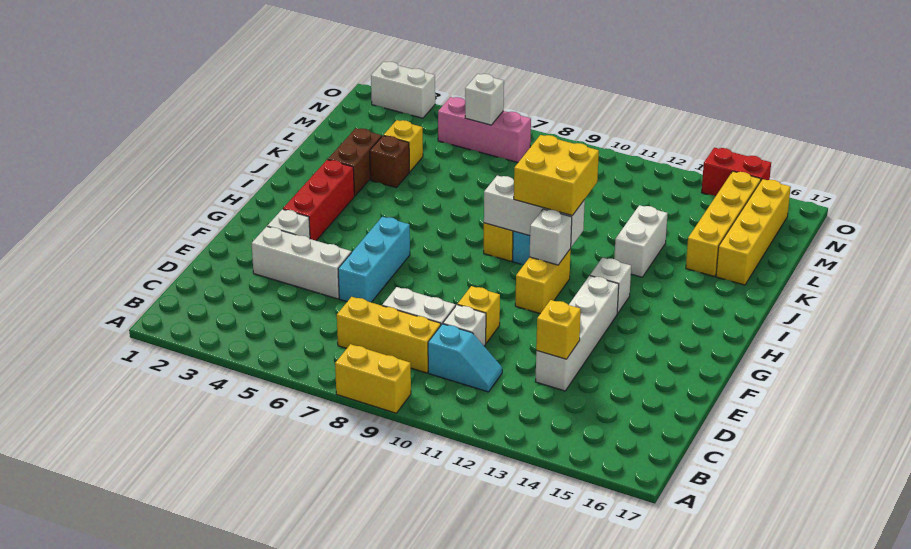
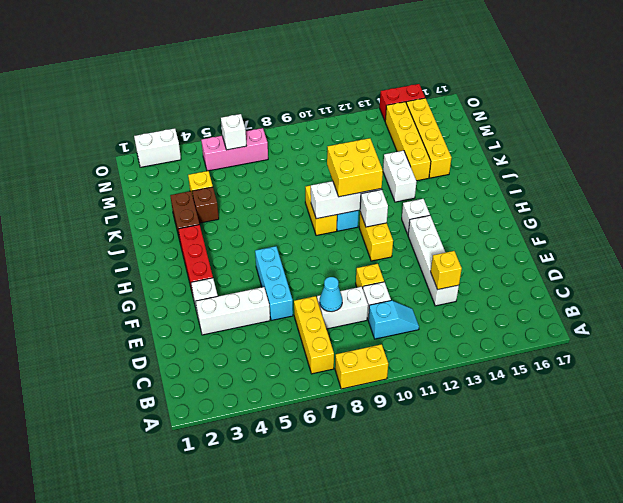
yellow brick C7:C9 level 1 -> yellow brick B7:D7 level 1
none -> cyan cone D8 level 2
yellow brick K16:N16 level 1 -> yellow brick K14:N14 level 1

